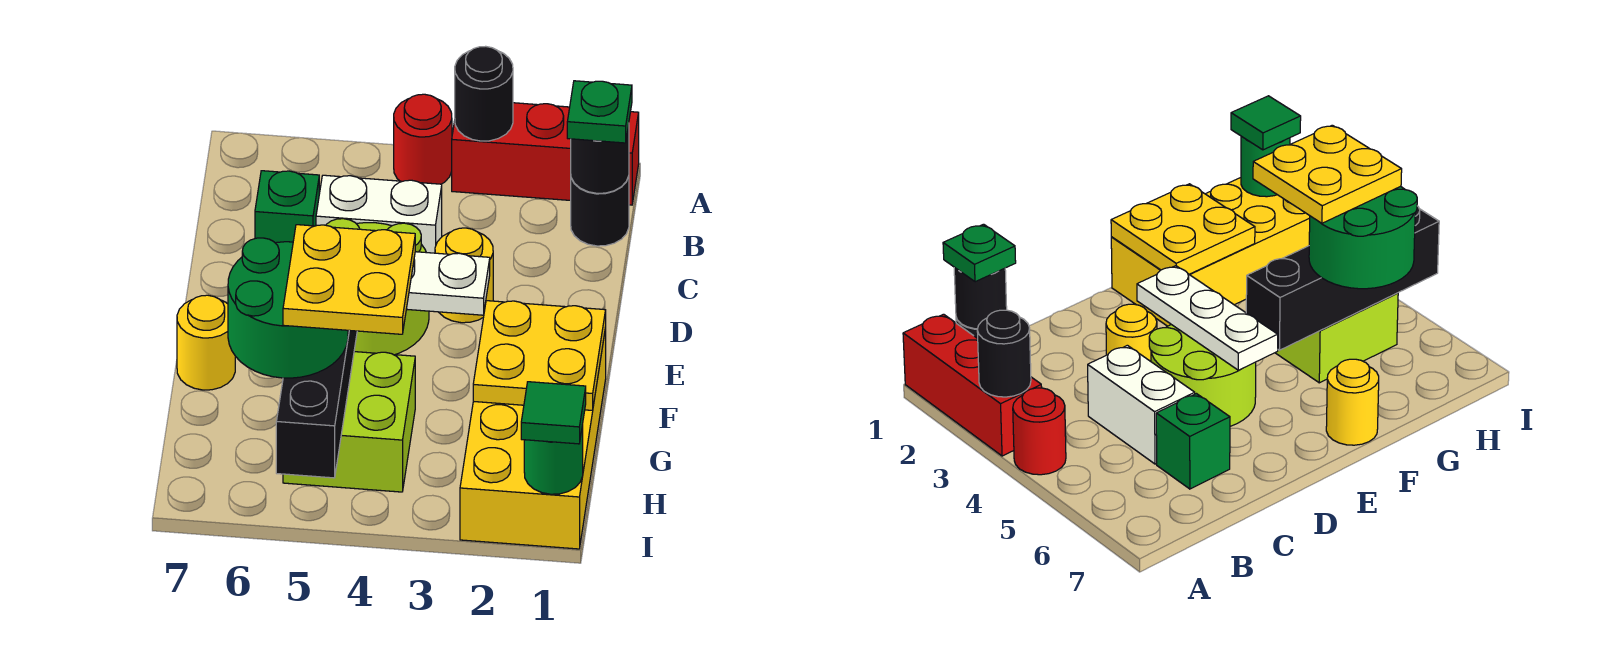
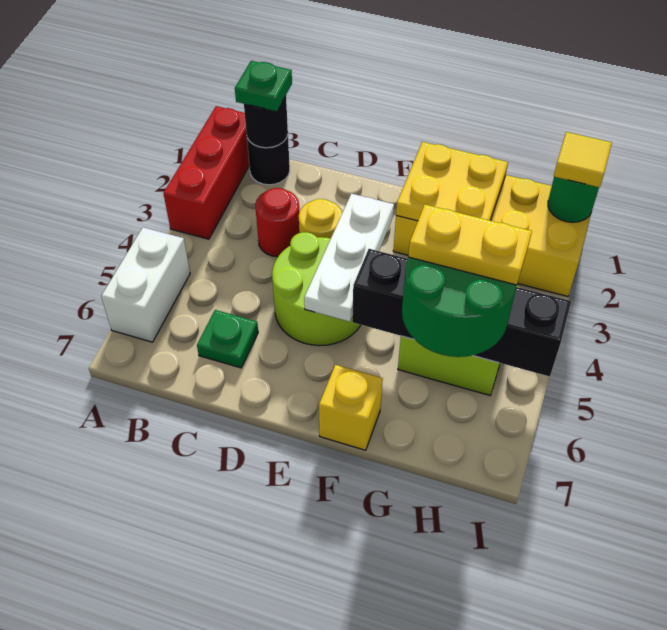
black round brick A3 level 2 -> none
red round brick A4 level 1 -> red round brick C3 level 1
white brick C4:C5 level 1 -> white brick A5:A6 level 1
green brick C6 level 1 -> green plate C6 level 1
yellow round brick F7 level 1 -> yellow brick F7 level 1
yellow plate G4:H5 level 4 -> yellow plate G5:H5 level 4
green tile I1 level 3 -> yellow tile I1 level 3

